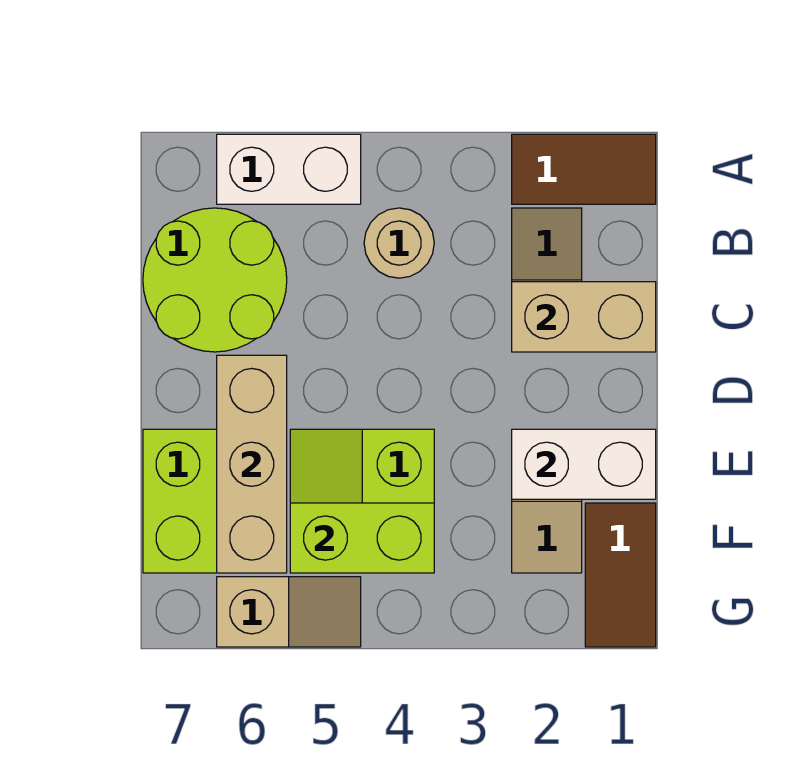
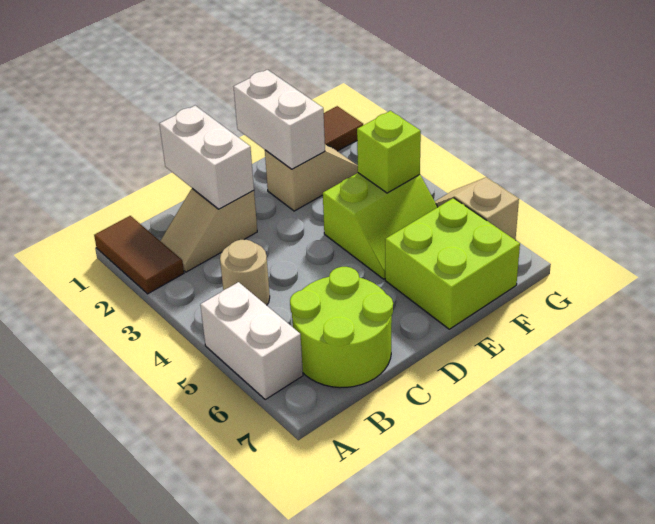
tan brick C1:C2 level 2 -> white brick C1:C2 level 2
tan brick D6:F6 level 2 -> none
lime brick F4:F5 level 2 -> lime brick F4 level 2

